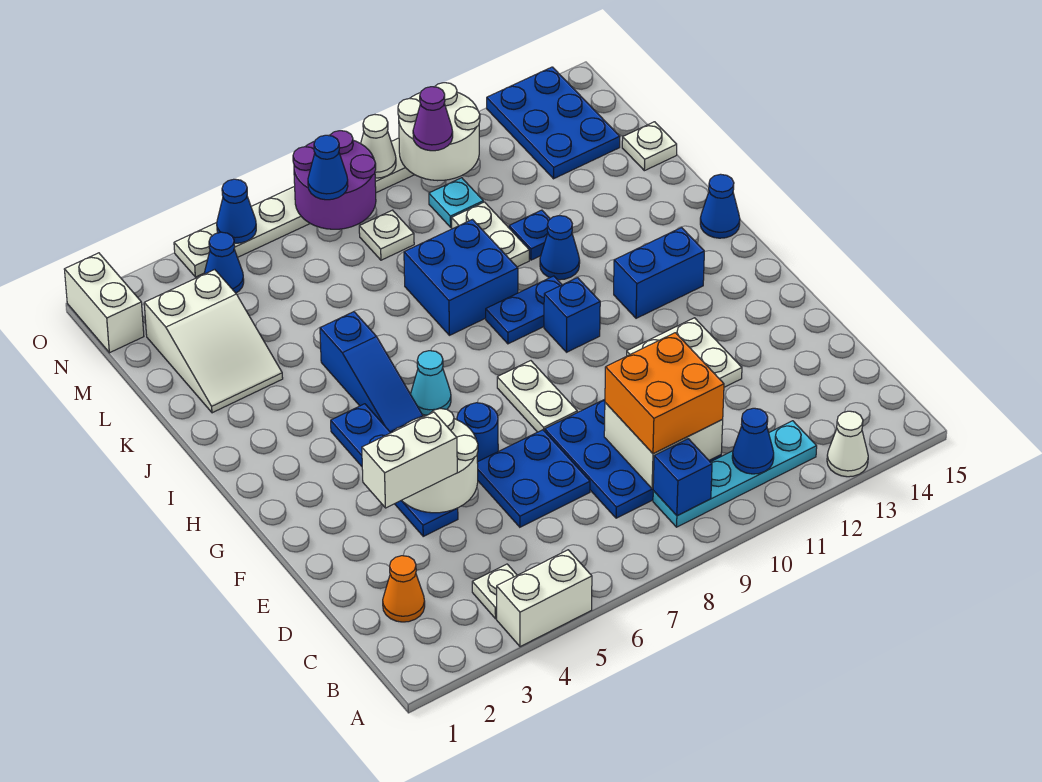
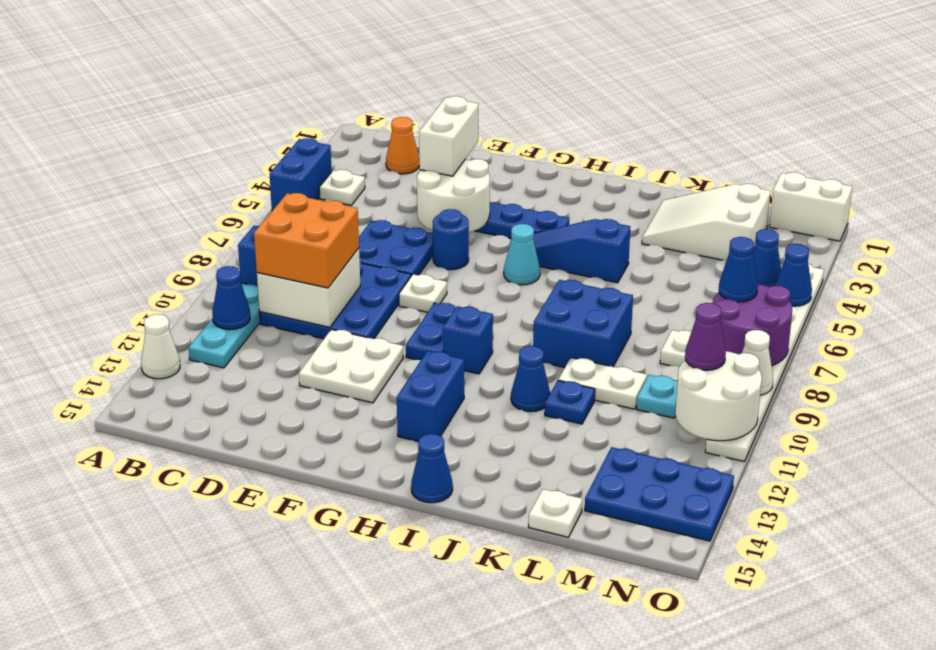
white brick A4:A5 level 1 -> blue brick A4:A5 level 1
white plate F8:G8 level 1 -> white plate F8 level 1
blue plate I9:I10 level 1 -> blue plate G9:G10 level 1

